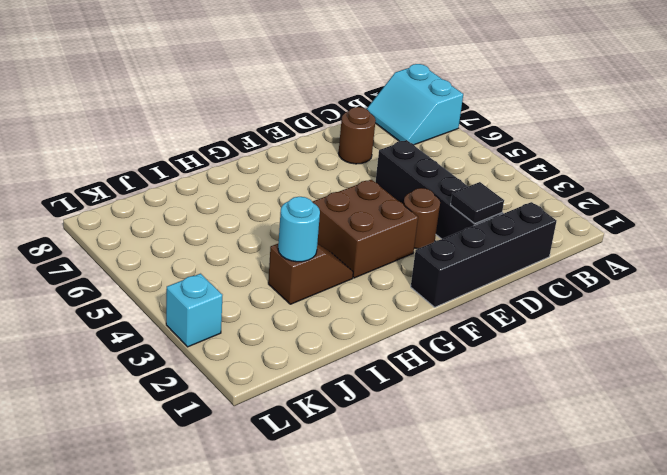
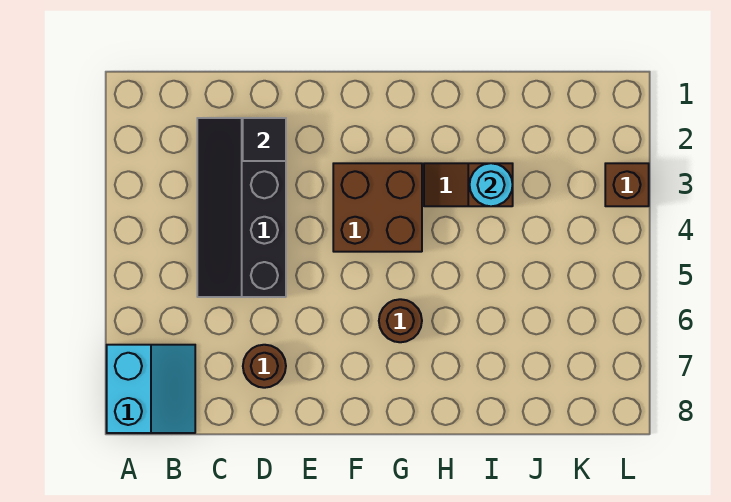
black brick C1:F1 level 1 -> none
brown round brick E3 level 1 -> brown round brick G6 level 1
cyan brick L3 level 1 -> brown brick L3 level 1

